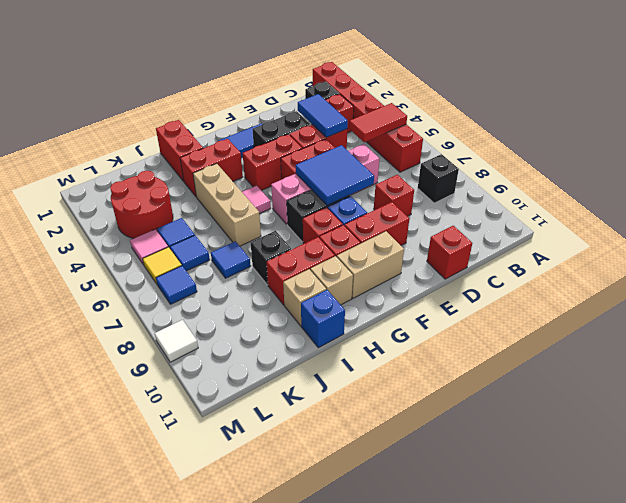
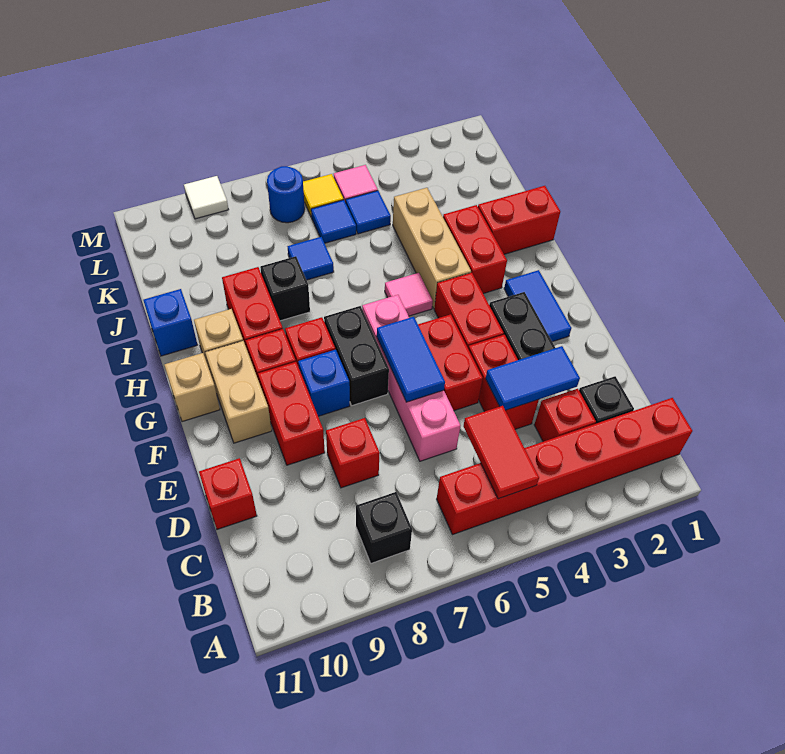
blue tile E6:F7 level 2 -> blue tile E6:F6 level 2
tan brick I4:I6 level 1 -> tan brick H4:J4 level 1
tan brick I10 level 1 -> tan brick G11 level 1
red round brick K3:L4 level 1 -> none
blue tile L7 level 1 -> blue round brick L7 level 1

